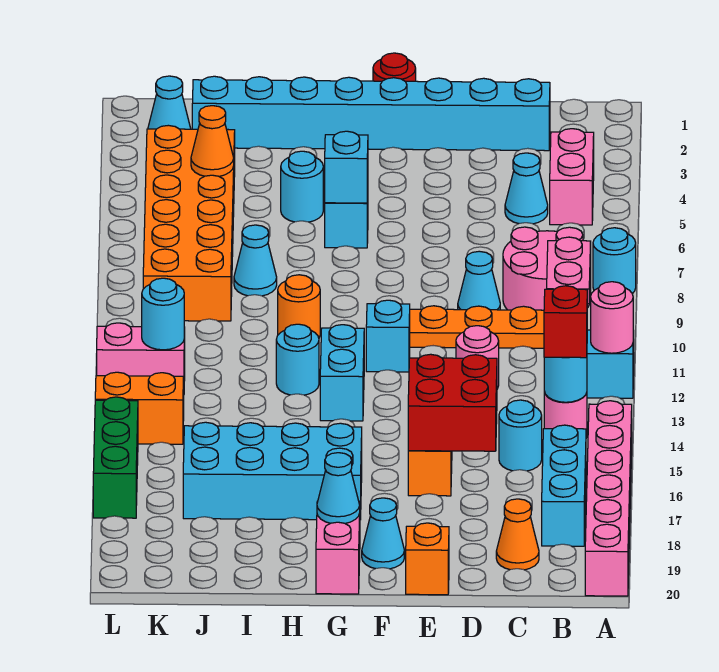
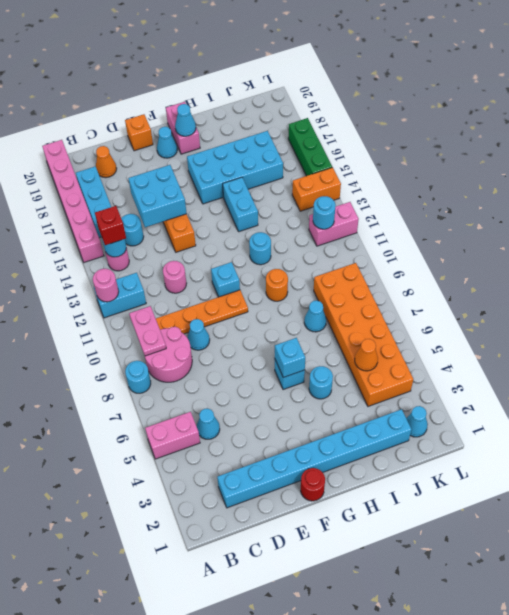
pink brick B4:B5 level 1 -> pink brick A5:B5 level 1
red brick D15:E16 level 2 -> cyan brick D15:E16 level 2
cyan brick G12:G13 level 1 -> cyan brick H14:H15 level 1

